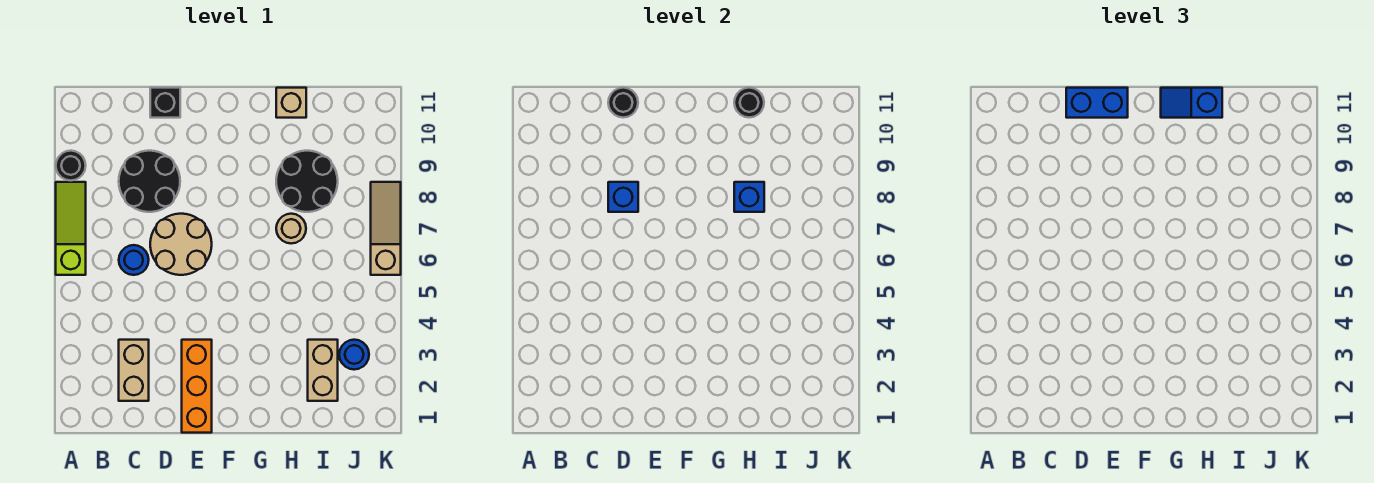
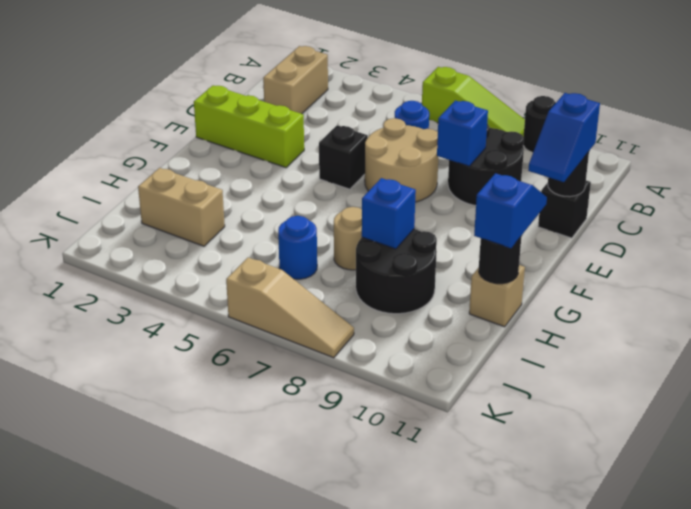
tan brick C2:C3 level 1 -> tan brick B2:C2 level 1
blue brick D11:E11 level 3 -> blue slope D11:E11 level 3 top D
orange brick E1:E3 level 1 -> lime brick E1:E3 level 1
none -> black brick E5 level 1
blue round brick J3 level 1 -> blue round brick I6 level 1

